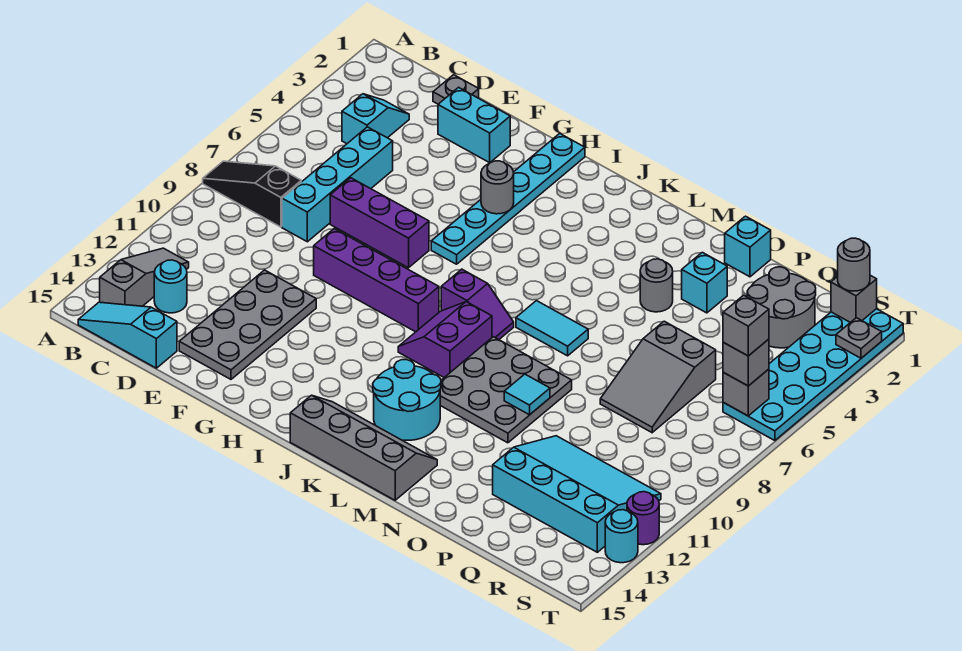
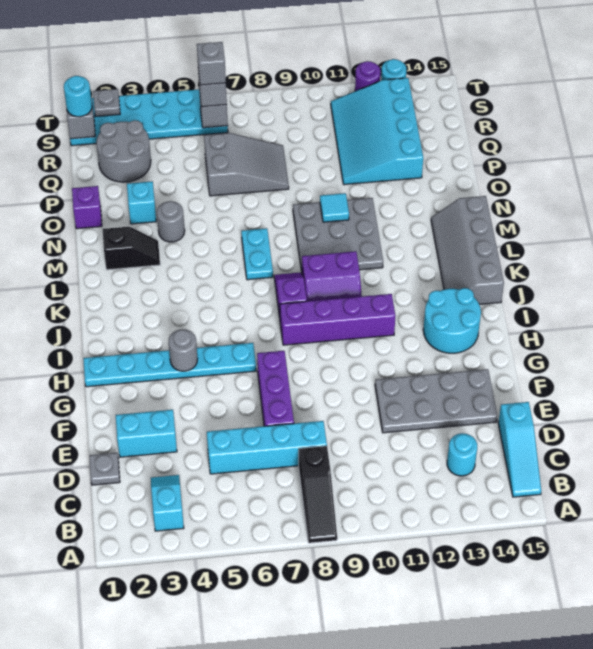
grey slope B12:B14 level 1 top 14 -> none
cyan slope C3:C4 level 1 top 4 -> cyan slope B3:C3 level 1 top B
cyan brick E2:F2 level 1 -> cyan brick E2:E3 level 1
purple brick F9:I9 level 1 -> purple brick I8:I11 level 1
cyan round brick K12:L13 level 1 -> cyan round brick H13:I14 level 1
cyan tile L7:M7 level 1 -> cyan plate L7:M7 level 1
none -> black slope M2:M3 level 1 top 2
cyan brick O1 level 1 -> purple brick O1 level 1
grey round brick S1 level 3 -> cyan round brick S1 level 3

